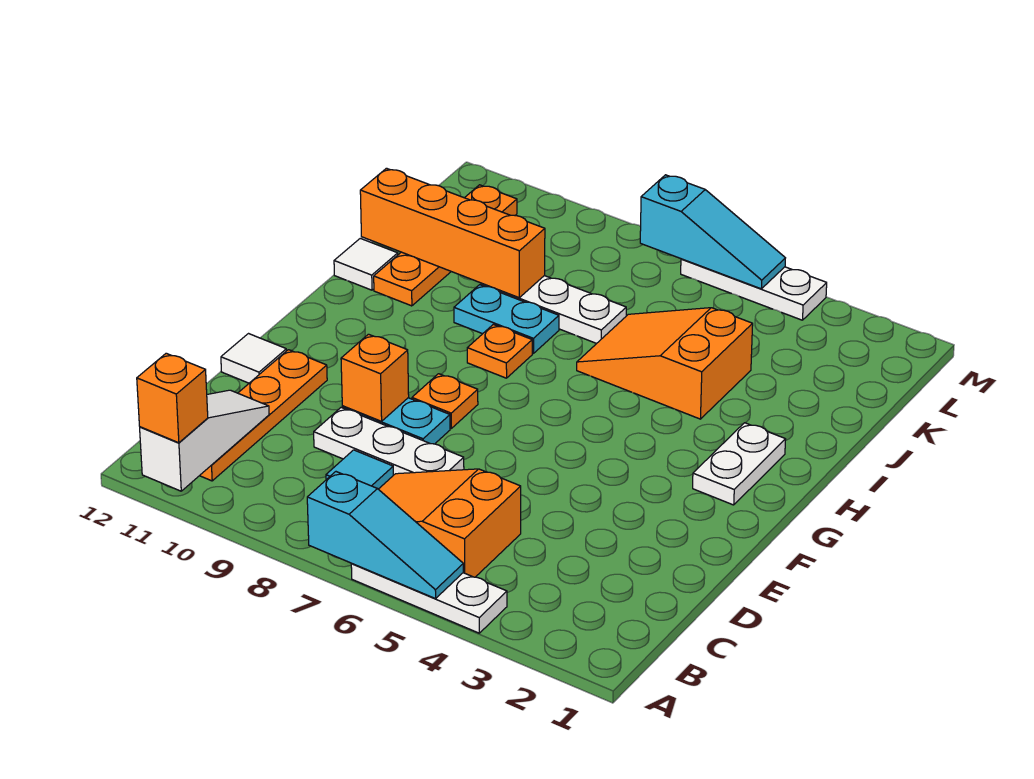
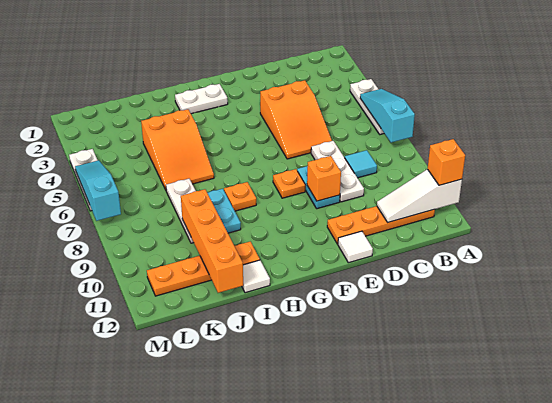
orange slope B5:C7 level 1 top 5 -> orange slope D4:E6 level 1 top 4

